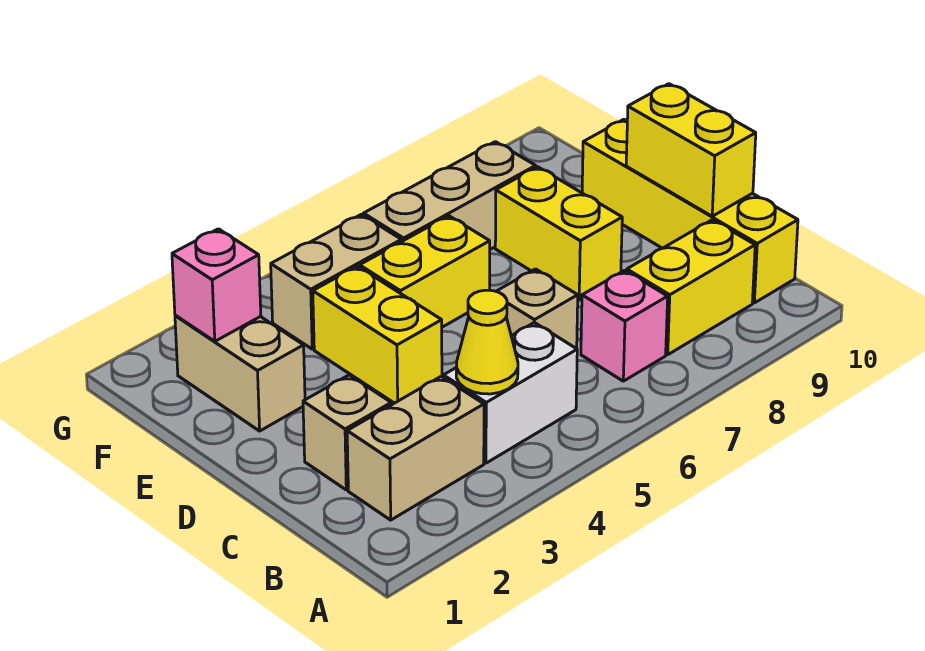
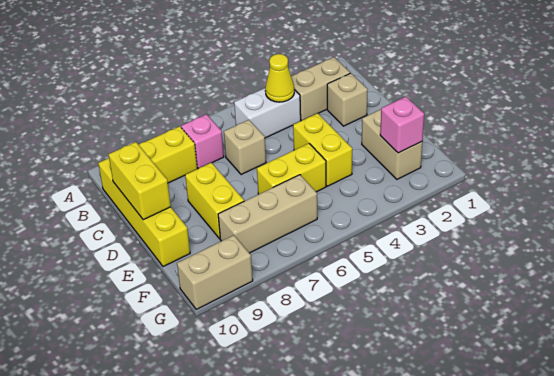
tan brick F4:F5 level 1 -> tan brick G9:G10 level 1

